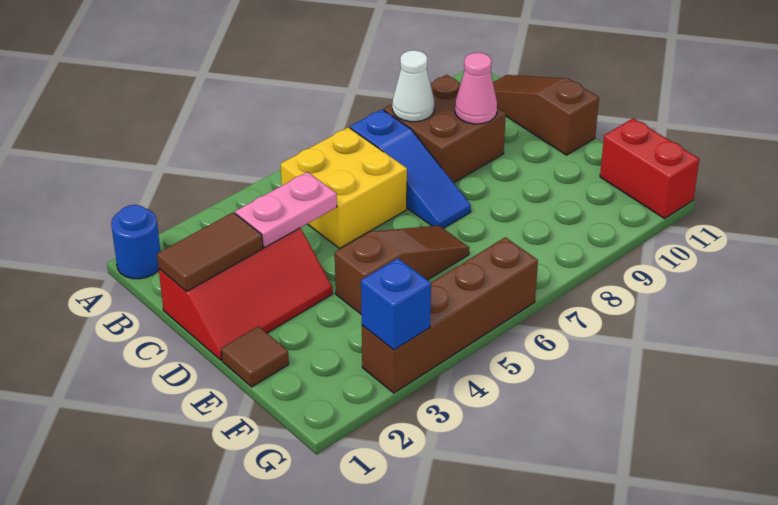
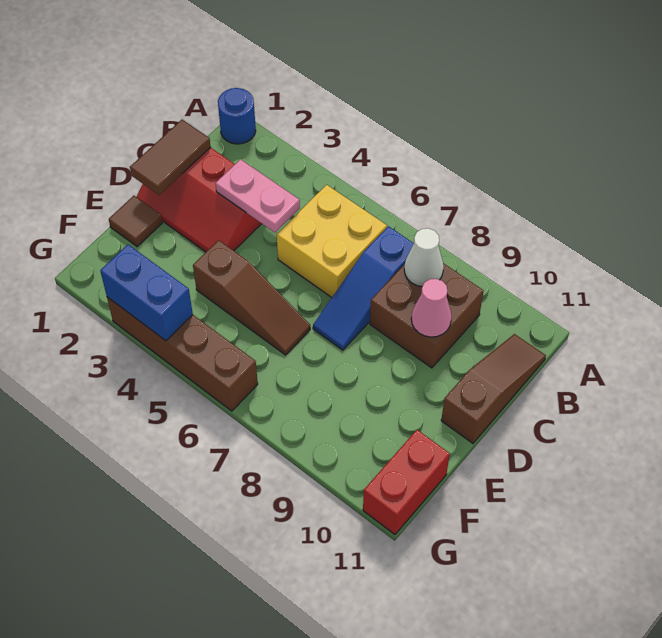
brown tile C1:C2 level 2 -> brown tile C1:D1 level 2
blue brick G3 level 2 -> blue brick G3:G4 level 2

